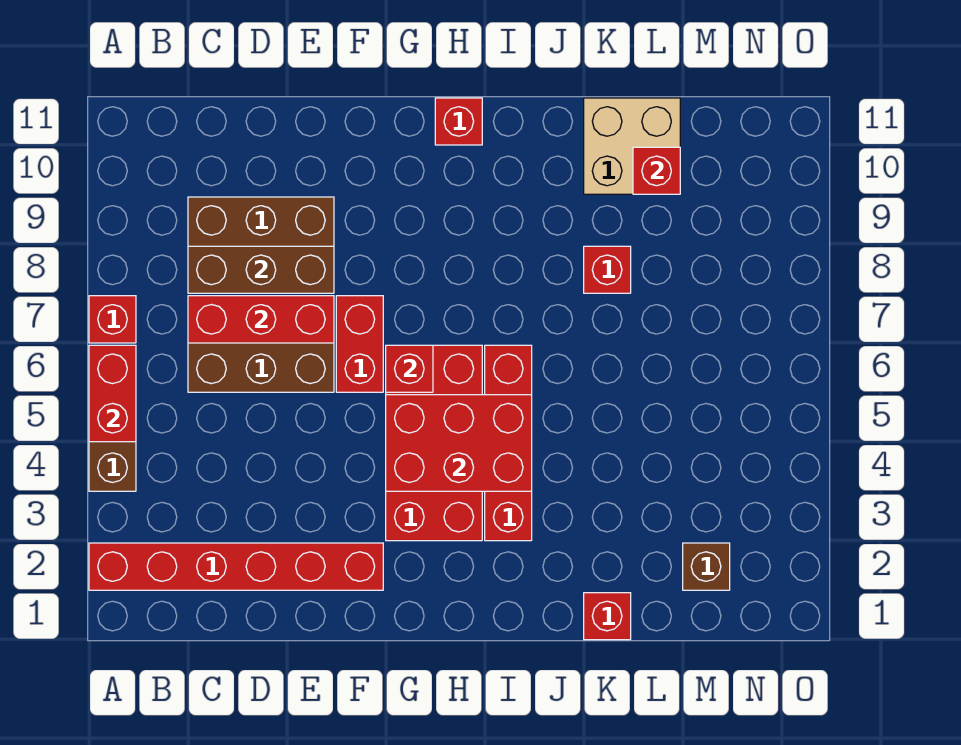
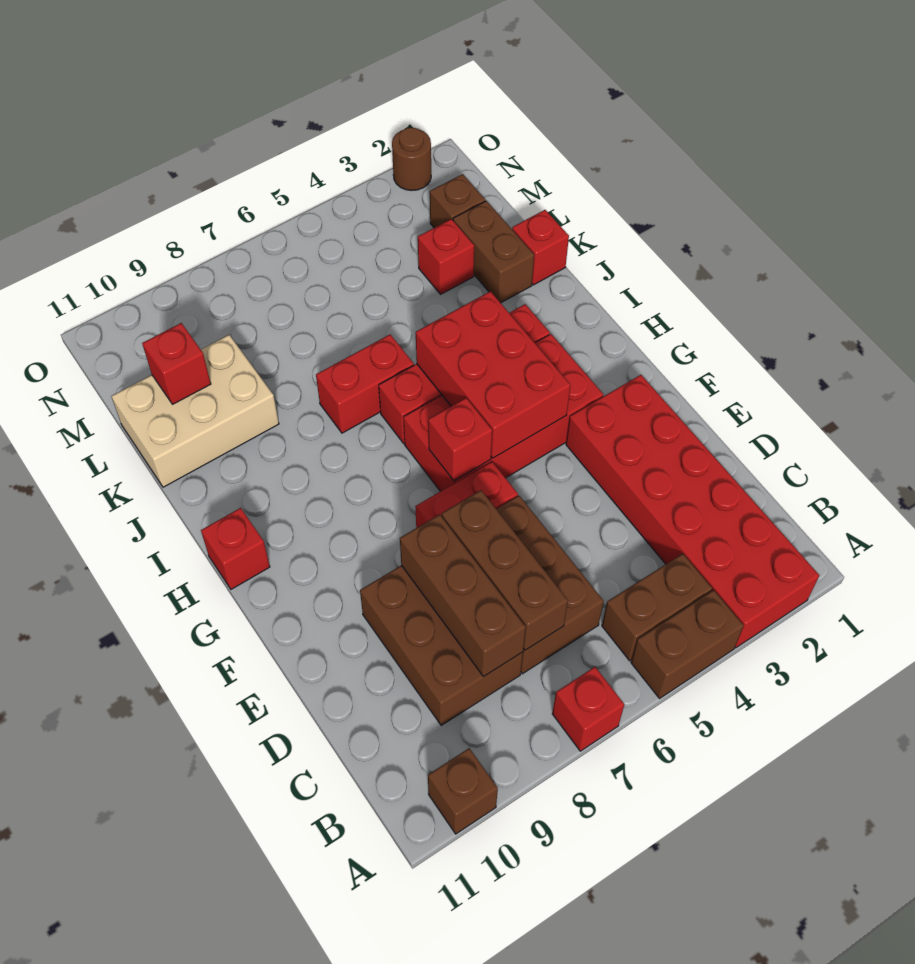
red brick A2:F2 level 1 -> red brick A2:F3 level 1
red brick A5:A6 level 2 -> red brick J6:J7 level 1
none -> brown brick A10 level 1
none -> brown brick B4:B5 level 1
red brick C7:E7 level 2 -> brown brick C7:E7 level 2
none -> brown brick K2:L2 level 1
red brick K8 level 1 -> red brick L3 level 1
tan brick K10:L11 level 1 -> tan brick K9:L11 level 1
none -> brown round brick O2 level 1

